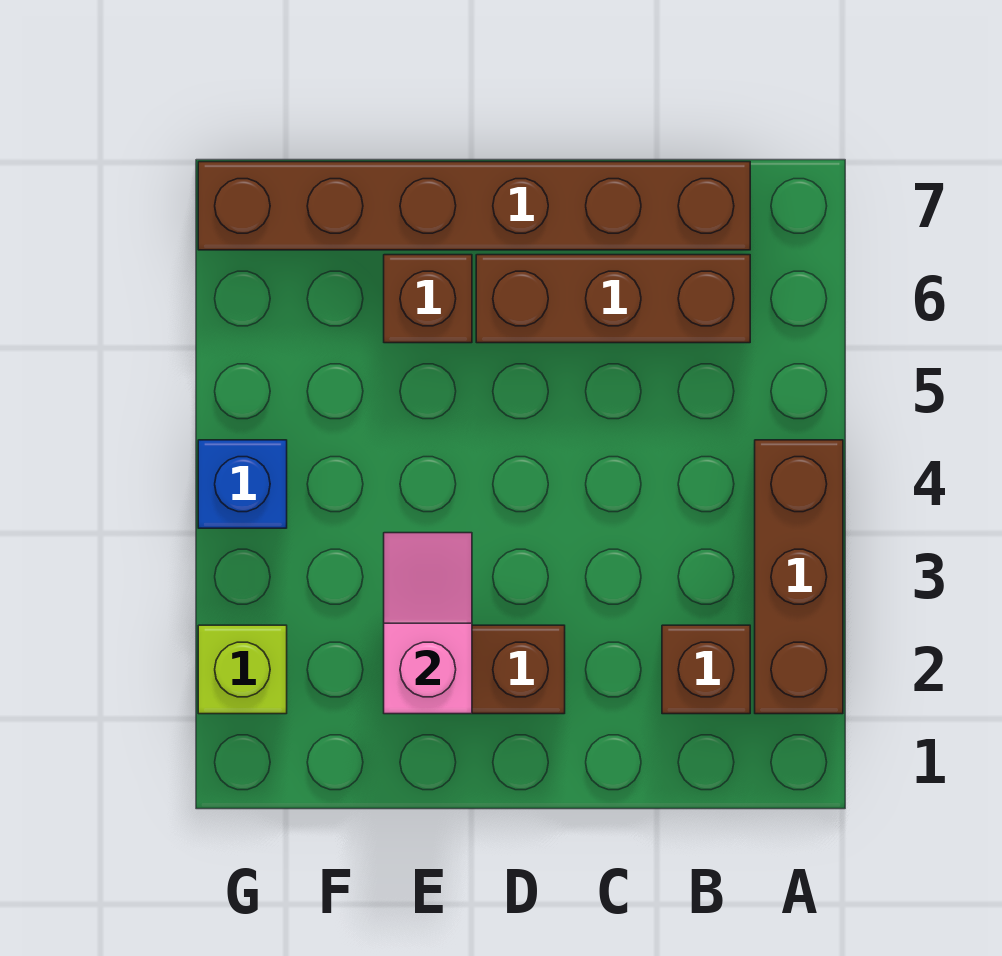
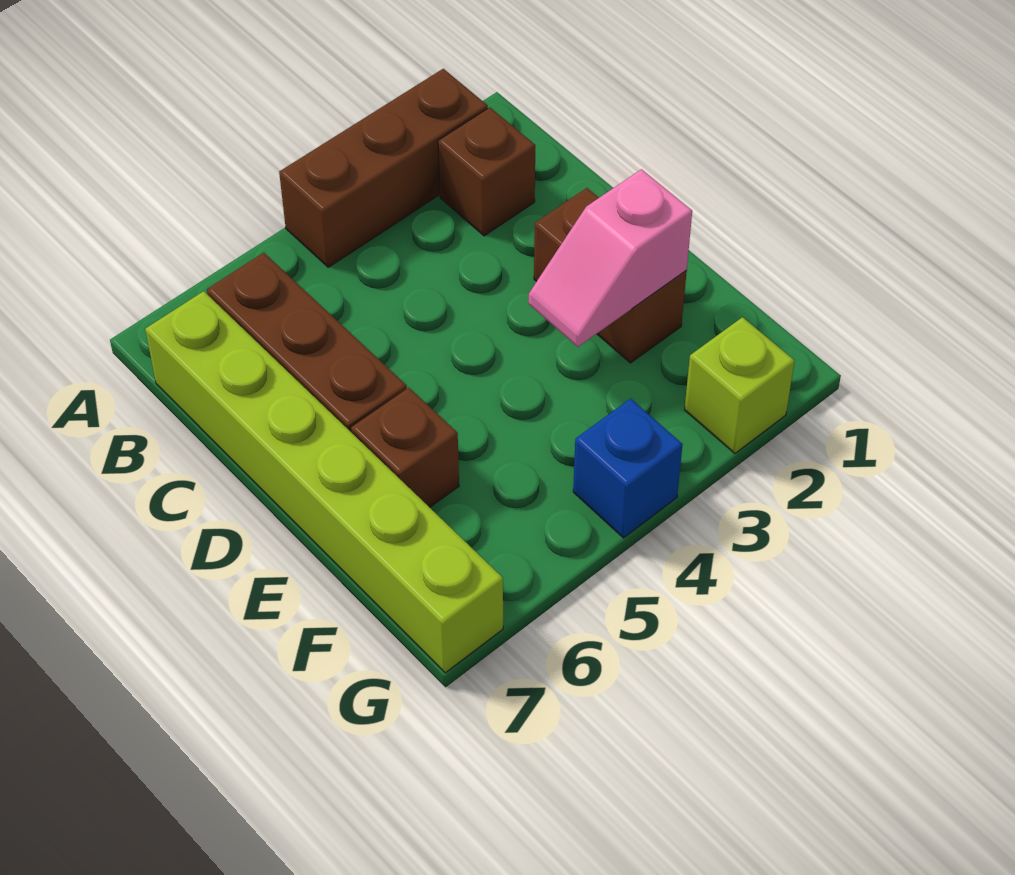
brown brick B7:G7 level 1 -> lime brick B7:G7 level 1

